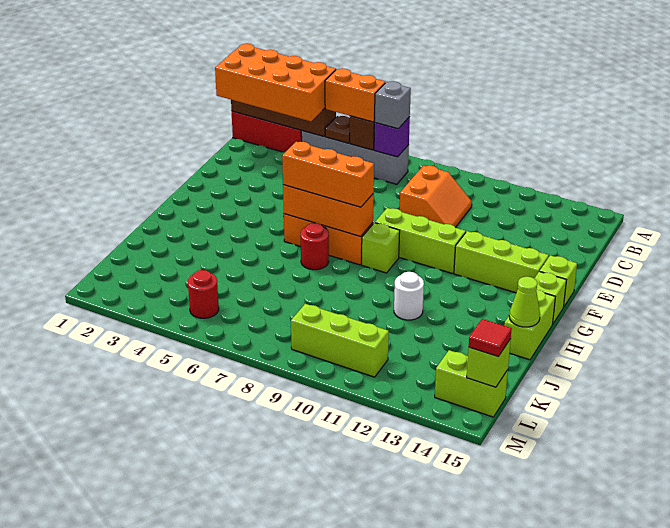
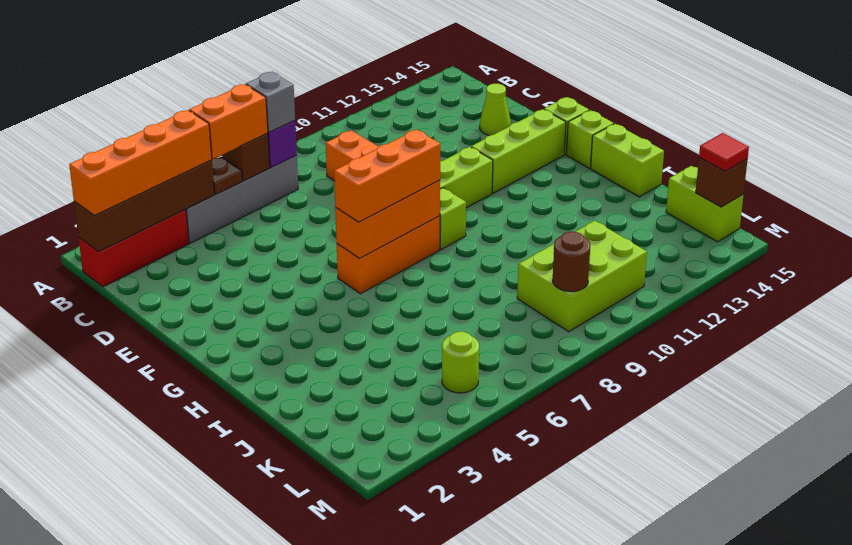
orange brick B1:C4 level 3 -> orange brick B1:B4 level 3
red round brick H7 level 1 -> none
white round brick I11 level 1 -> none
lime cone I15 level 2 -> lime cone D14 level 1
red round brick L5 level 1 -> lime round brick L5 level 1
lime brick L9:L11 level 1 -> lime brick K9:L11 level 1
none -> brown round brick L9 level 2
lime brick L14:L15 level 1 -> lime brick K15:L15 level 1
lime brick L15 level 2 -> brown brick L15 level 2

